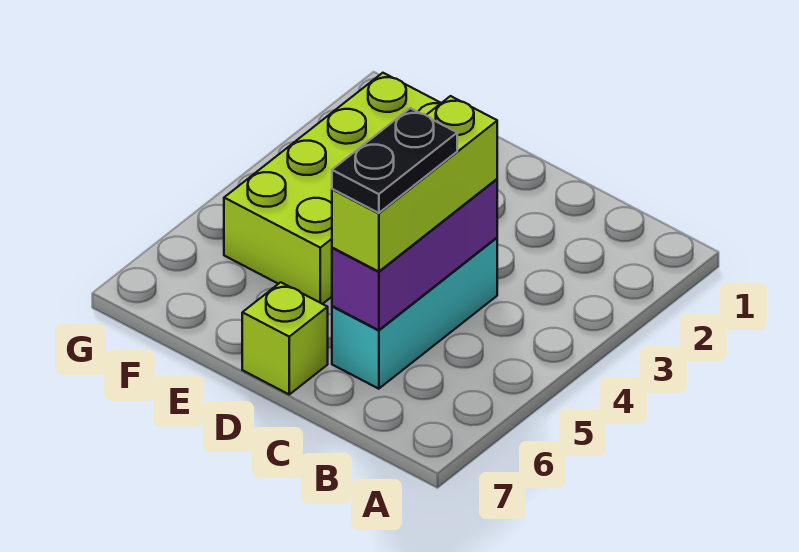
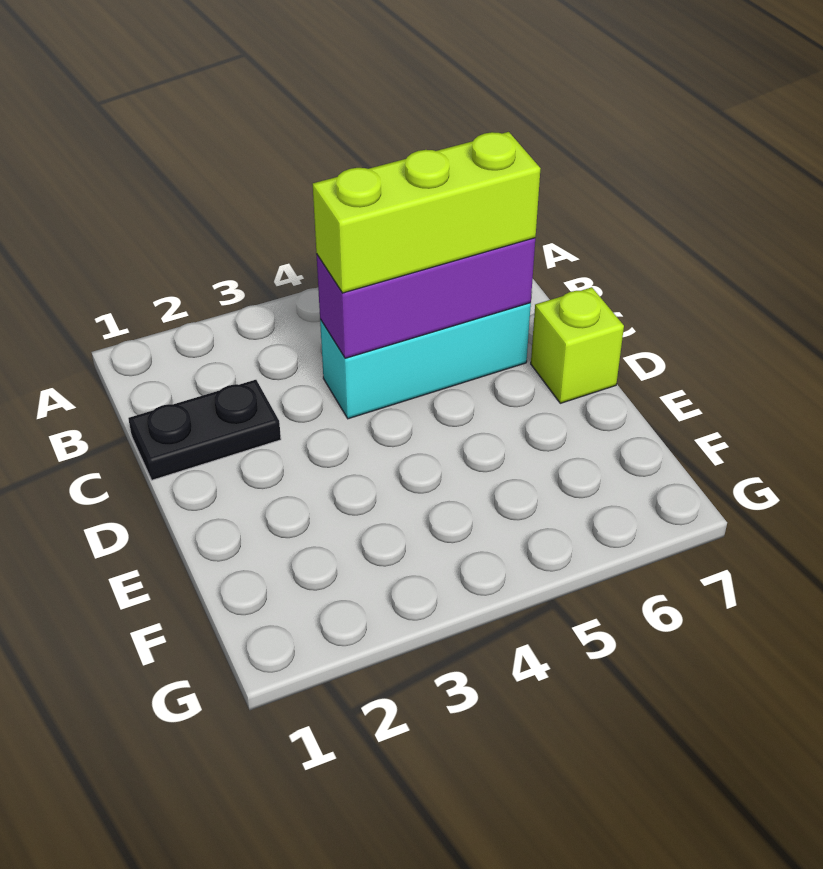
black plate C5:C6 level 4 -> black plate C1:C2 level 1
lime brick E2:F5 level 1 -> none

